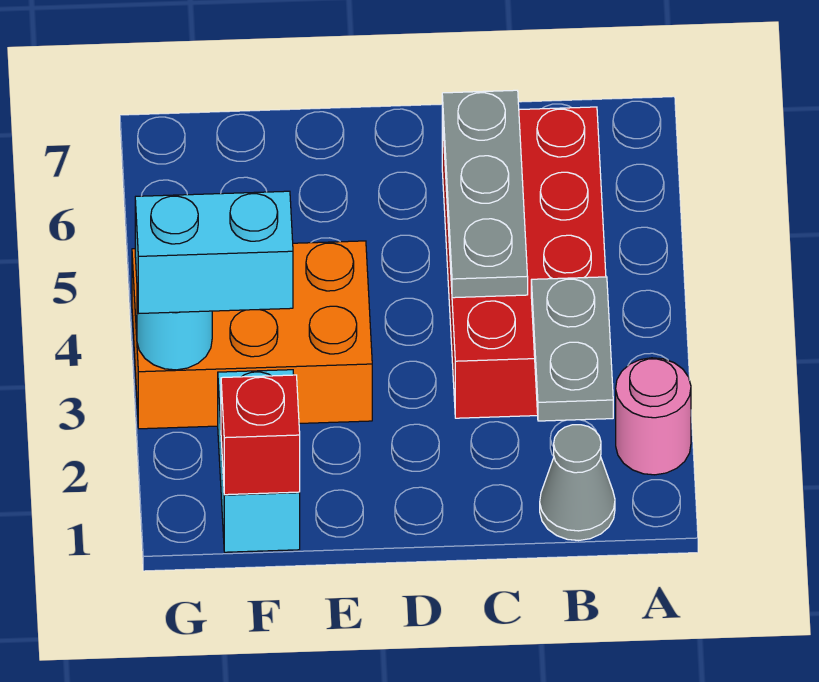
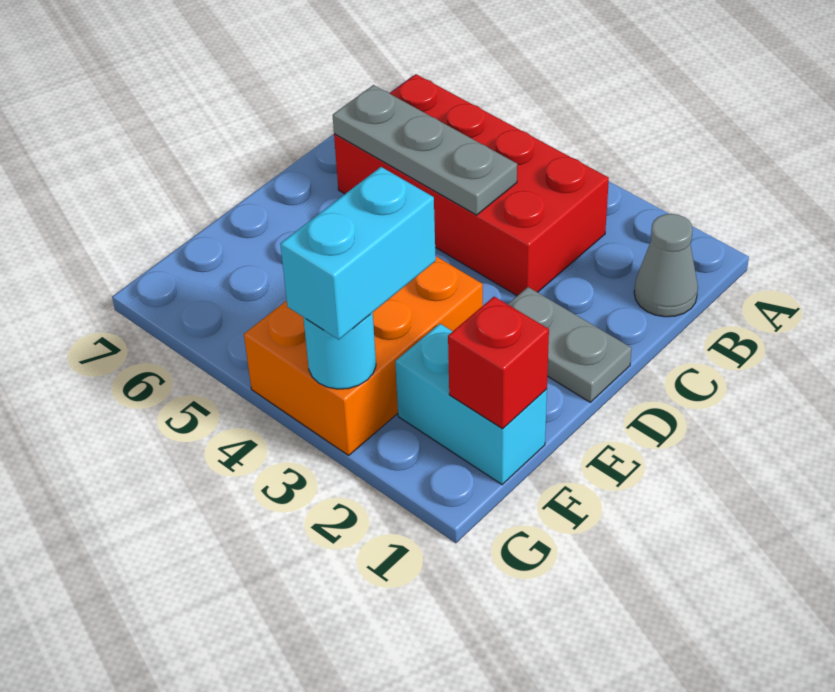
pink round brick A2 level 1 -> none
grey plate B2:B3 level 2 -> grey plate D1:D2 level 1

